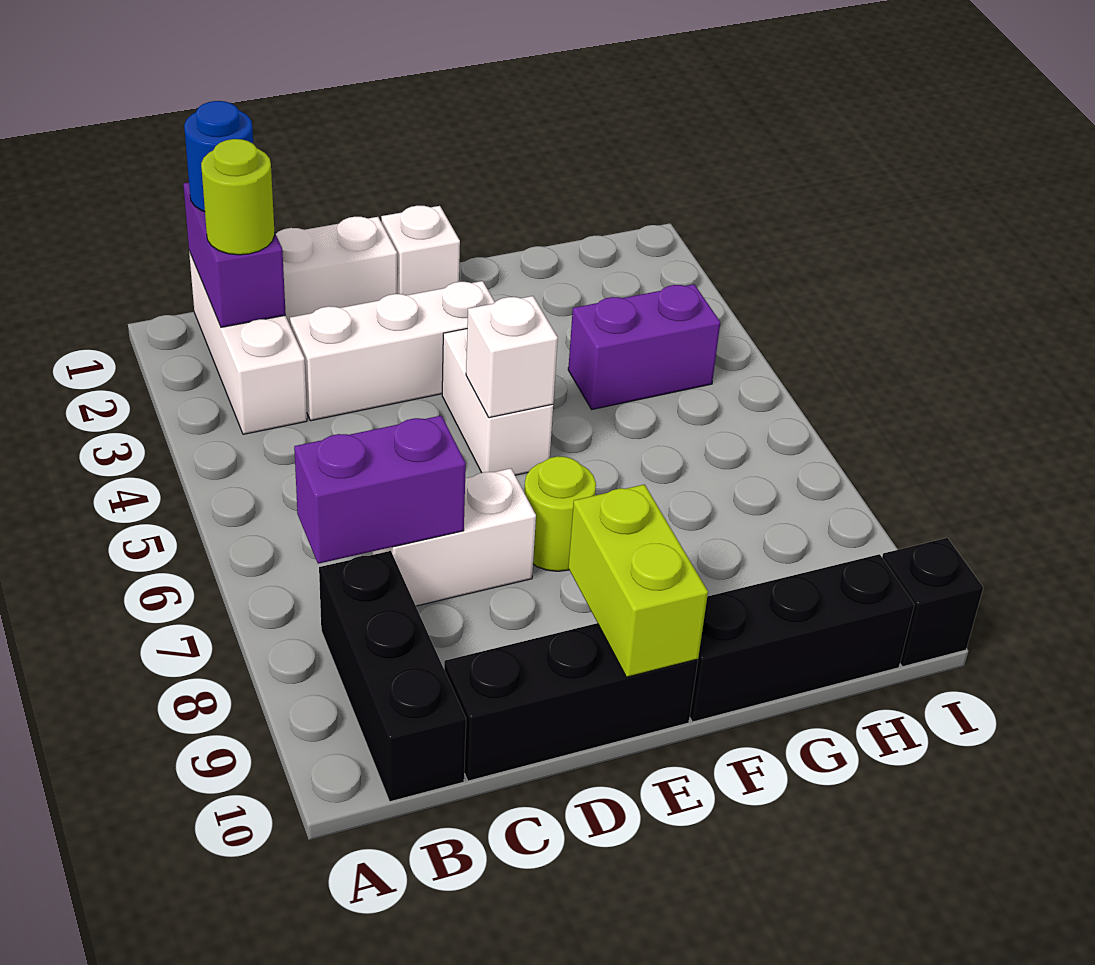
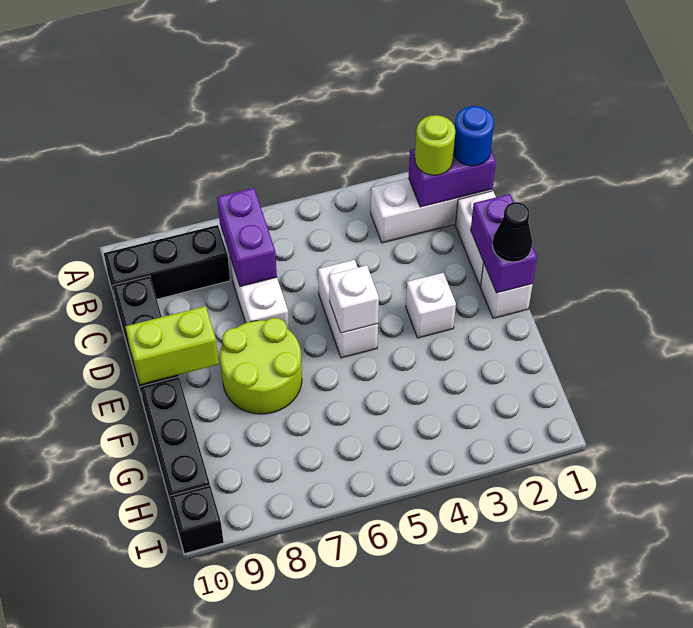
white brick C3:E3 level 1 -> white brick E3 level 1
none -> black cone E1 level 3
white brick E4:E5 level 1 -> white brick D5:E5 level 1
lime round brick E7 level 1 -> lime round brick E7:F8 level 1
purple brick G4:H4 level 1 -> purple brick D1:E1 level 2

